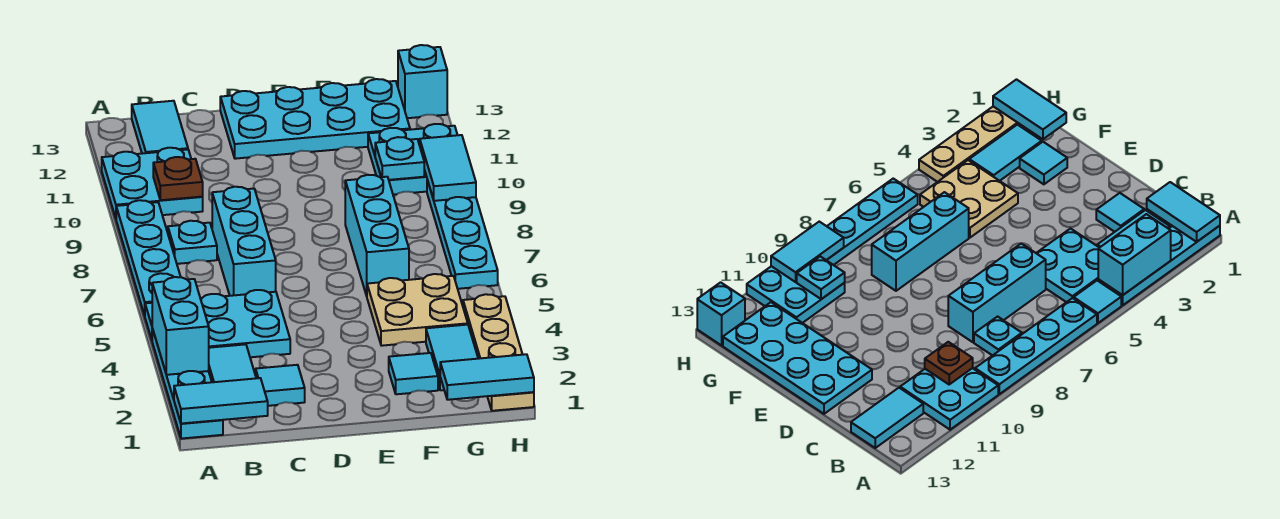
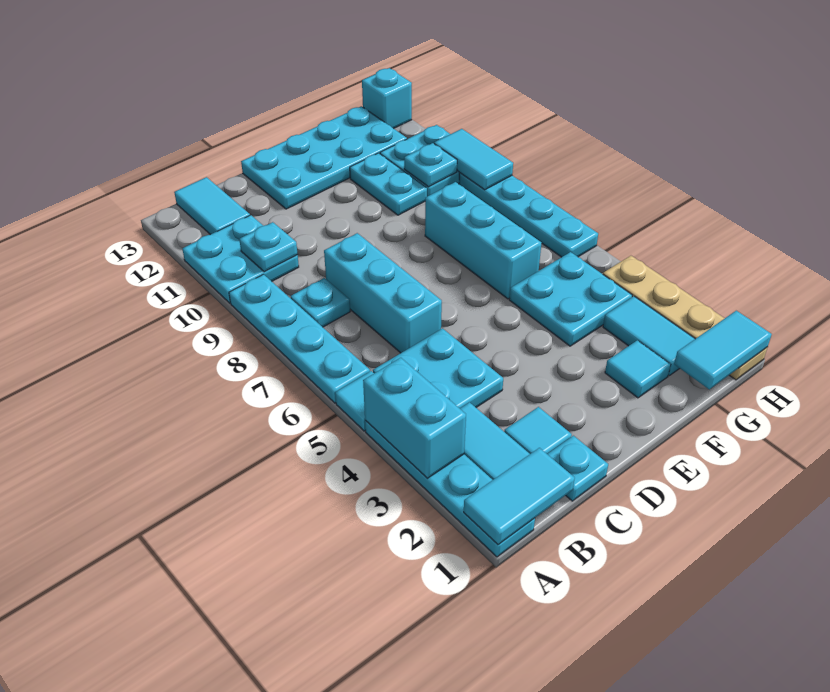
brown plate B10 level 2 -> cyan plate B10 level 2
none -> cyan plate C1 level 1
tan plate F4:G5 level 1 -> cyan plate F4:G5 level 1
none -> cyan plate F10:F11 level 1

